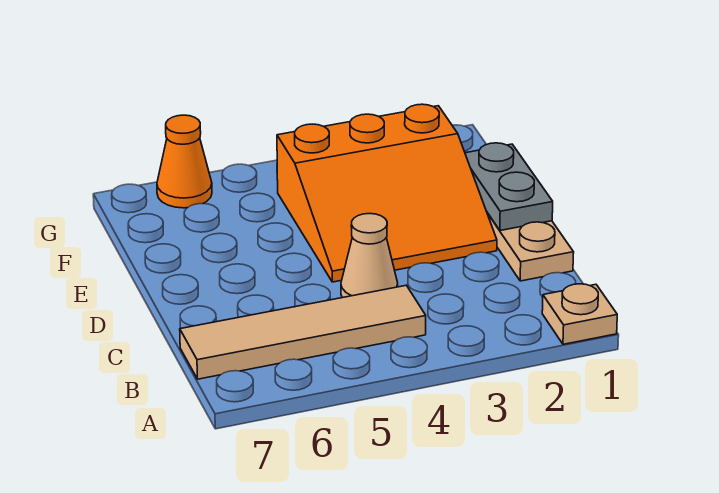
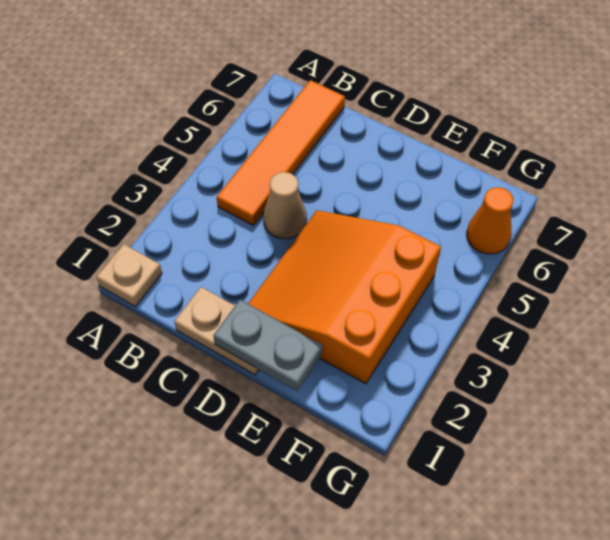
tan tile B4:B7 level 1 -> orange tile B4:B7 level 1

